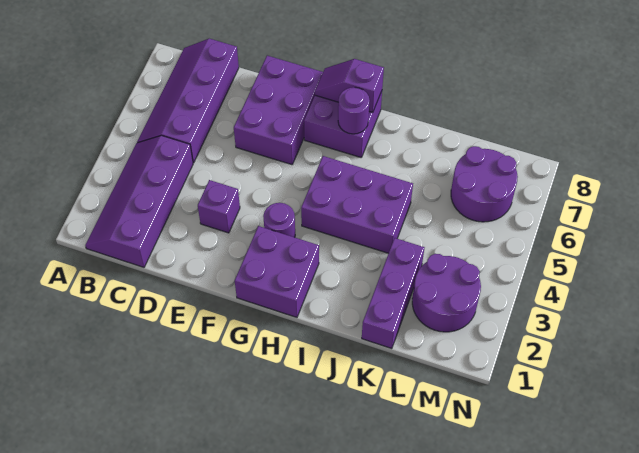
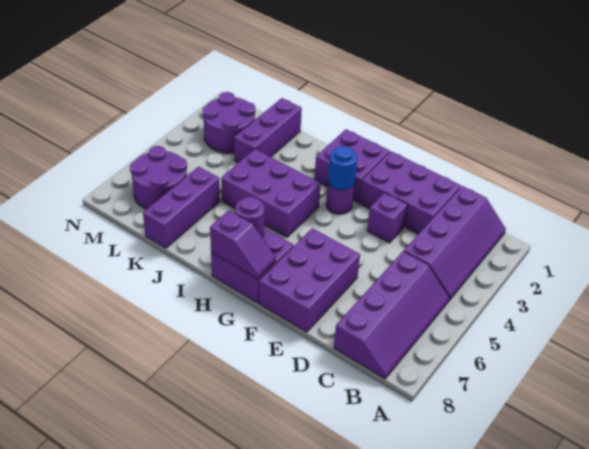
none -> purple brick D1:F2 level 1
none -> blue round brick G3 level 2
none -> purple brick K6:K8 level 1

